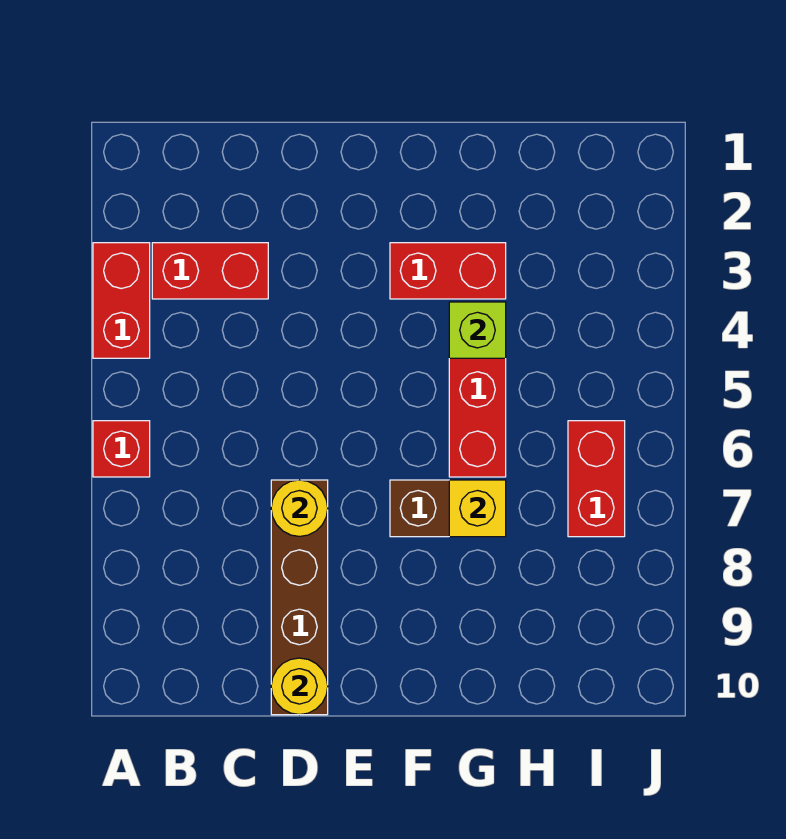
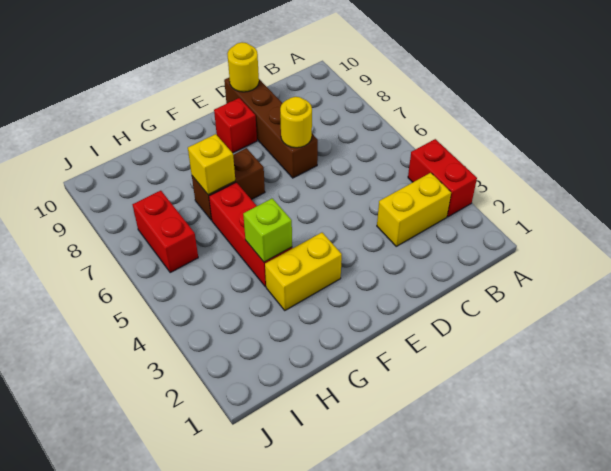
red brick A6 level 1 -> red brick E9 level 1
red brick B3:C3 level 1 -> yellow brick B3:C3 level 1
red brick F3:G3 level 1 -> yellow brick F3:G3 level 1

